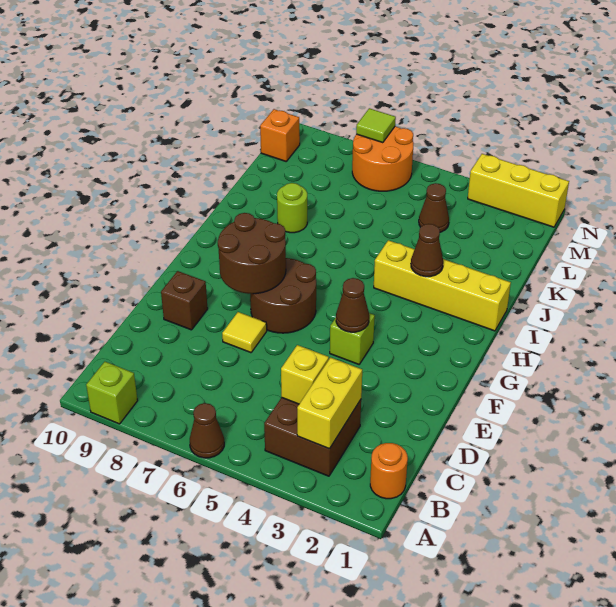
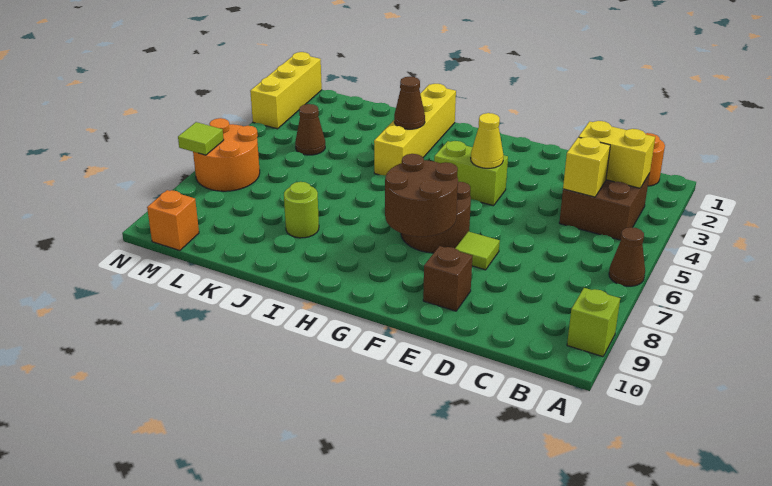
yellow tile E7 level 1 -> lime tile E7 level 1
lime brick F4 level 1 -> lime brick F4:G4 level 1
brown cone F4 level 2 -> yellow cone F4 level 2

